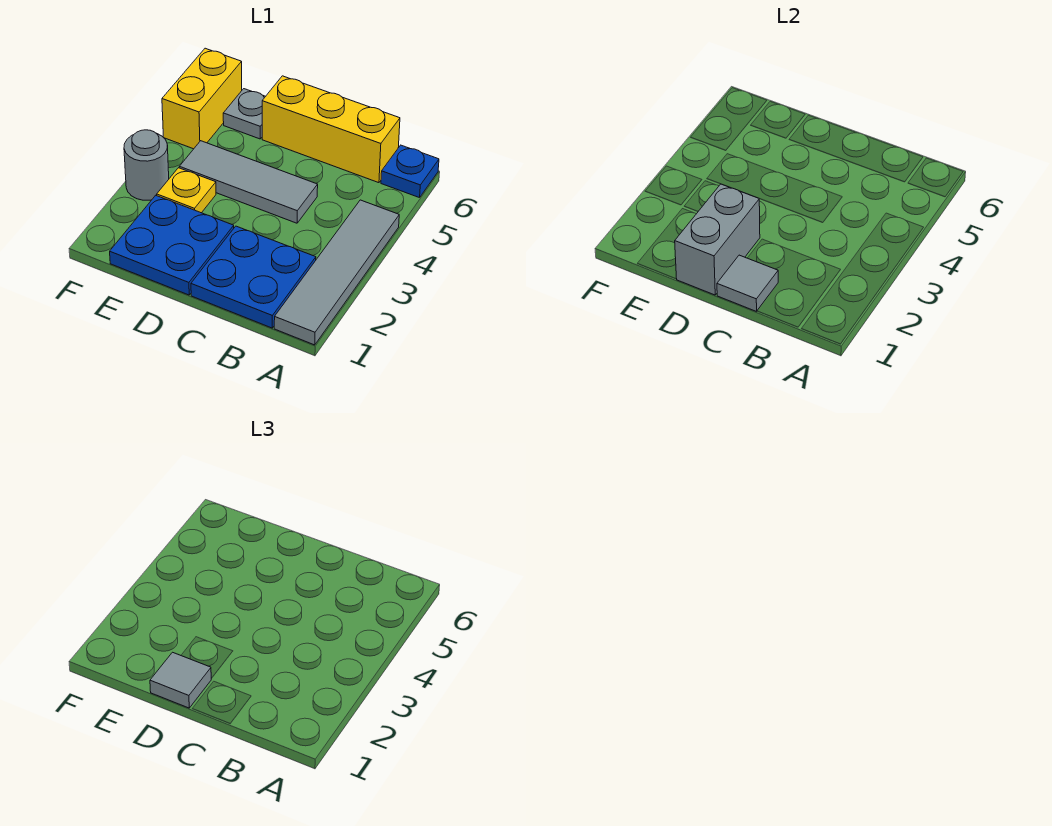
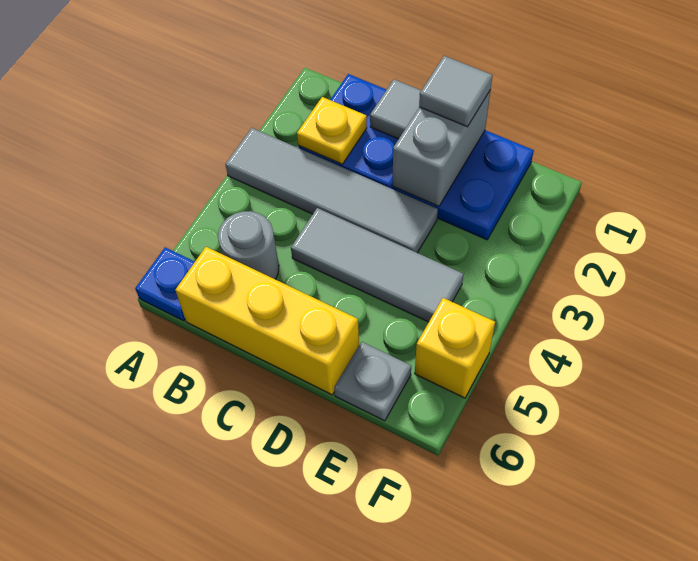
grey tile A1:A4 level 1 -> grey tile A3:D3 level 1
yellow plate E3 level 1 -> yellow plate B2 level 2
grey round brick F3 level 1 -> grey round brick B5 level 1
yellow brick F5:F6 level 1 -> yellow brick F5 level 1

